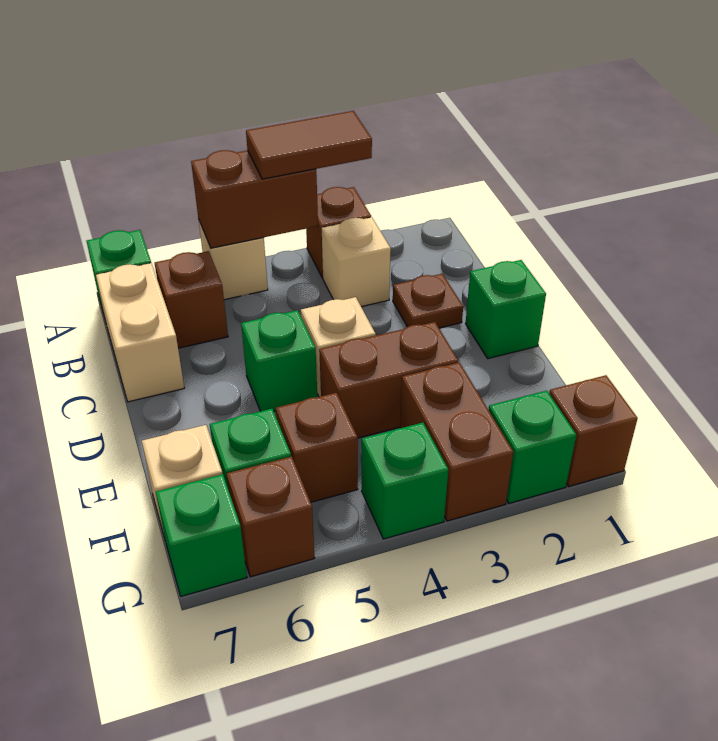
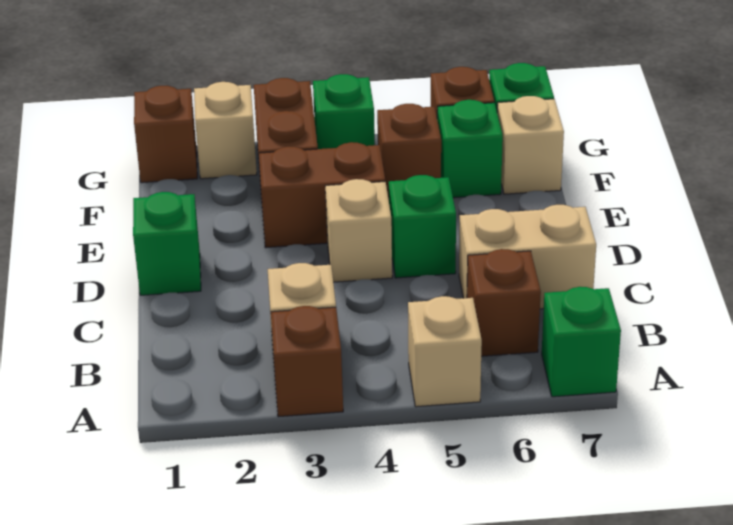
brown tile A3:A4 level 3 -> none
brown brick A4:A5 level 2 -> none
tan brick B7:C7 level 1 -> tan brick C6:C7 level 1
brown plate C2 level 1 -> none
green brick G2 level 1 -> tan brick G2 level 1

